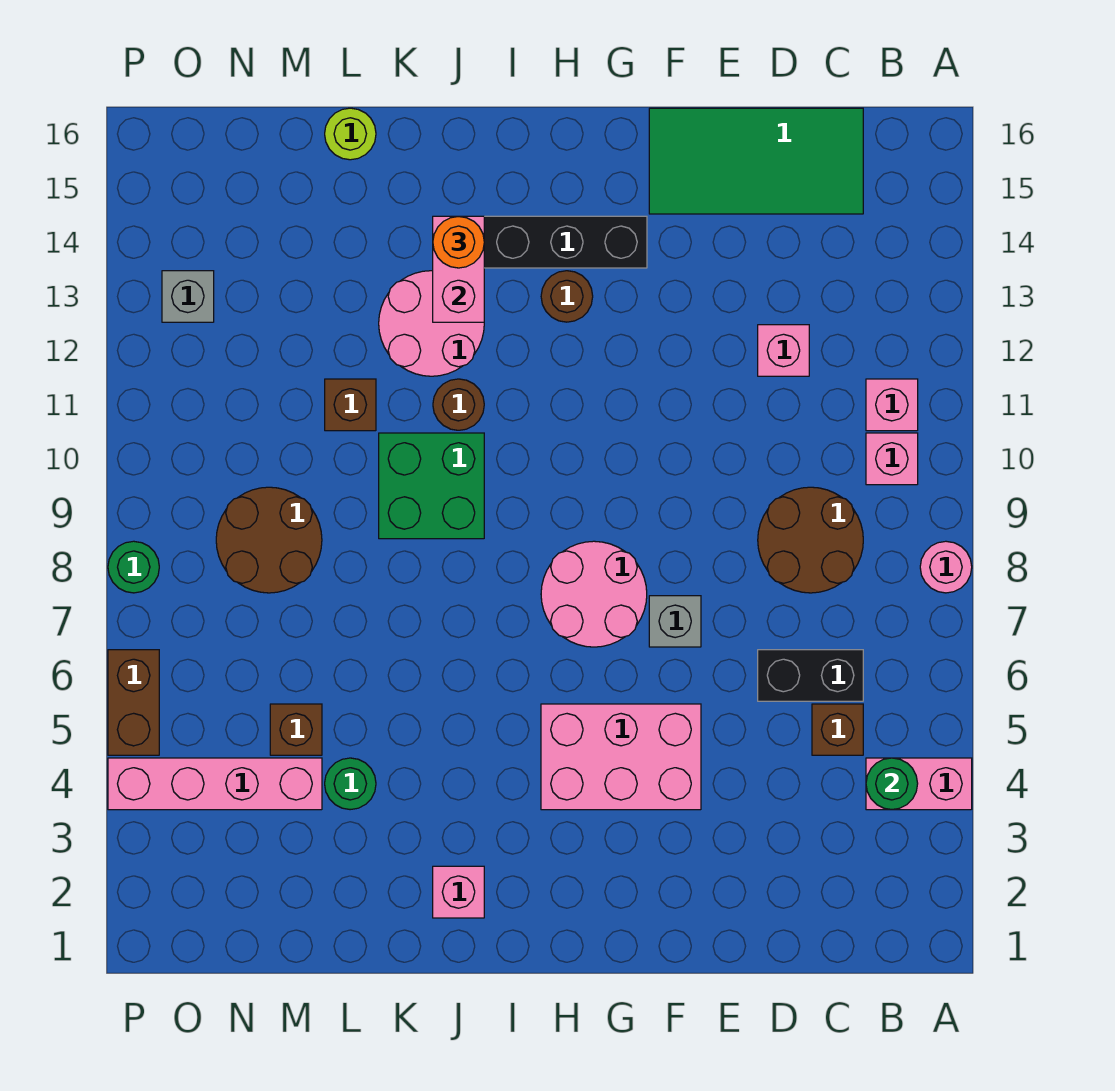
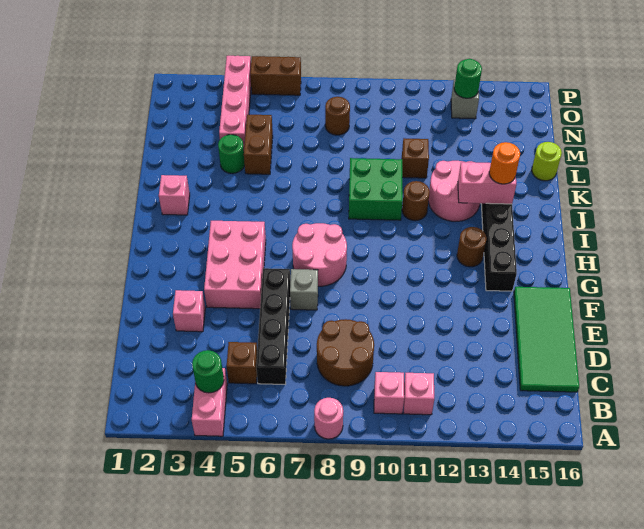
black brick C6:D6 level 1 -> black brick C6:F6 level 1
pink brick D12 level 1 -> pink brick E3 level 1
brown brick M5 level 1 -> brown brick L5:M5 level 1
brown round brick M8:N9 level 1 -> brown round brick N8 level 1
green round brick P8 level 1 -> green round brick O13 level 2

